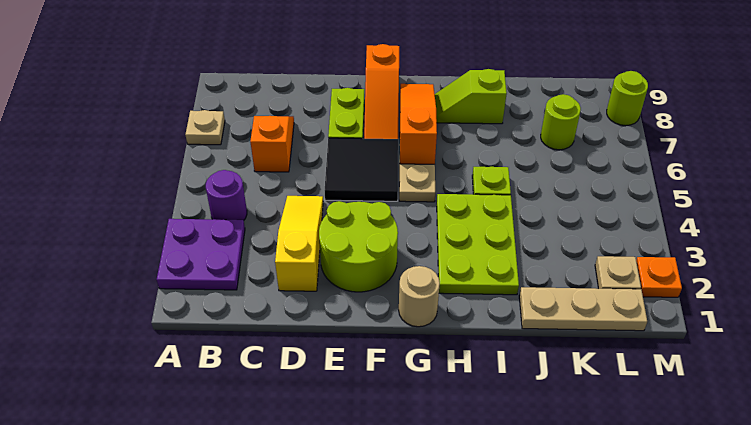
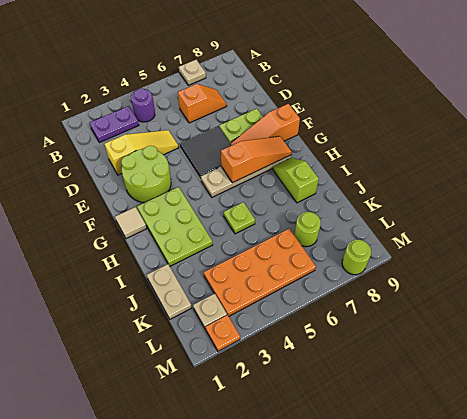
purple plate A2:B3 level 1 -> purple plate B2:B3 level 1
tan round brick G1 level 1 -> tan tile G1 level 1
lime plate H2:I4 level 1 -> lime plate G2:I3 level 1
tan plate J1:L1 level 1 -> tan plate J1:K1 level 1
none -> orange plate K3:L6 level 1

